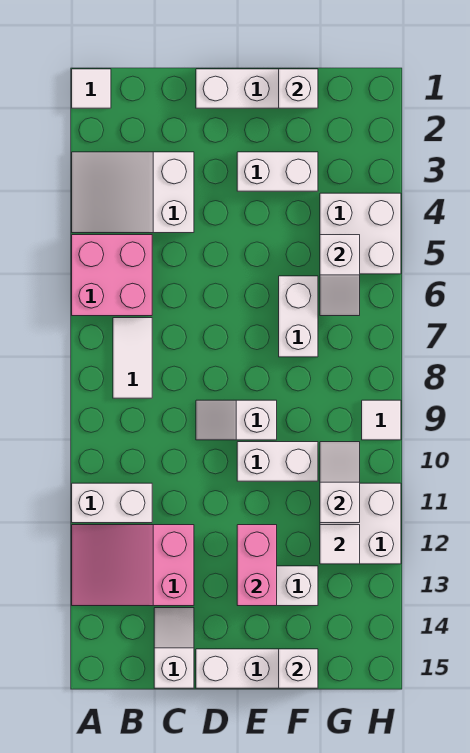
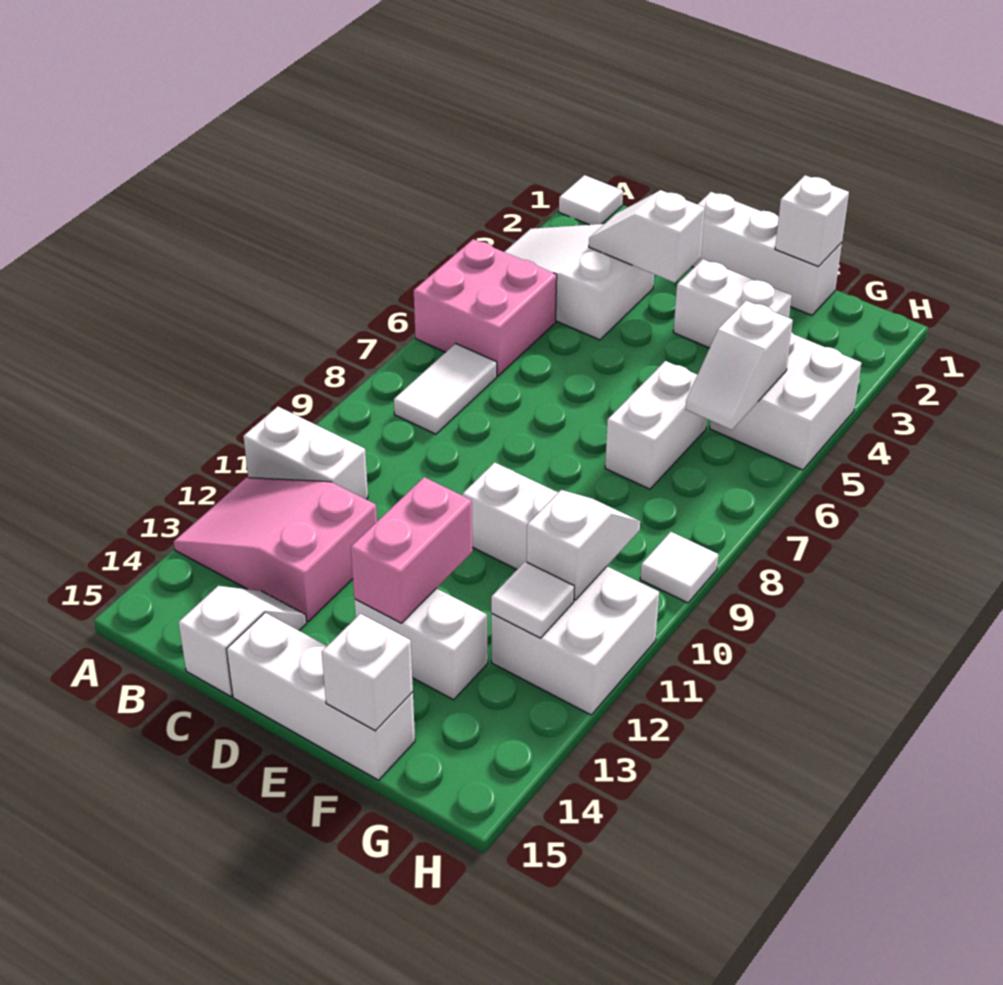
white slope D9:E9 level 1 top E -> white slope C3:D3 level 2 top D

